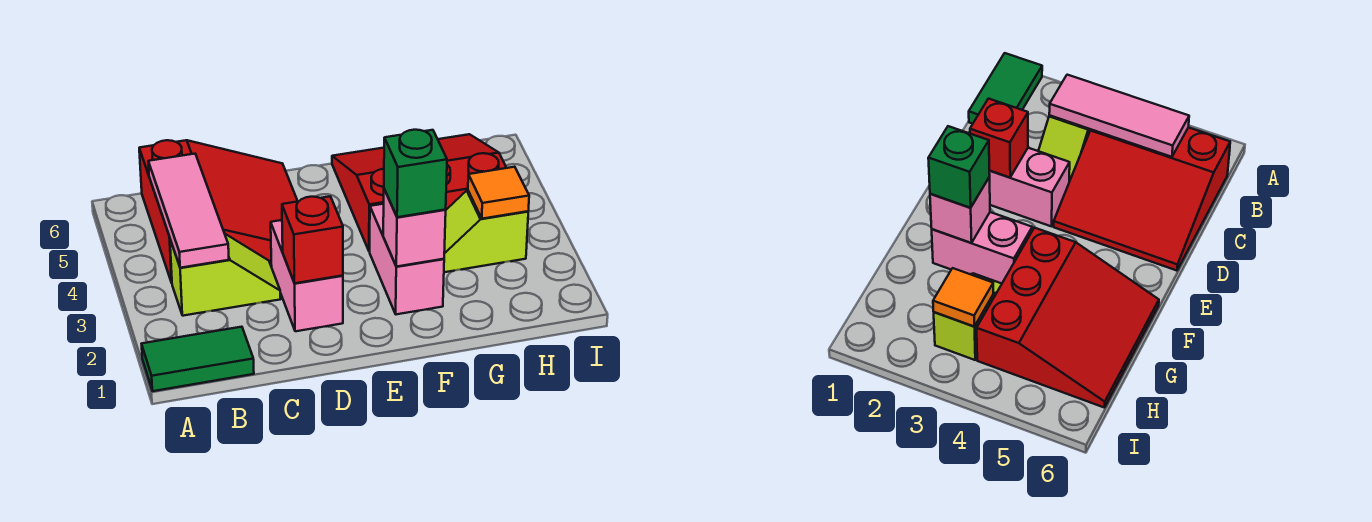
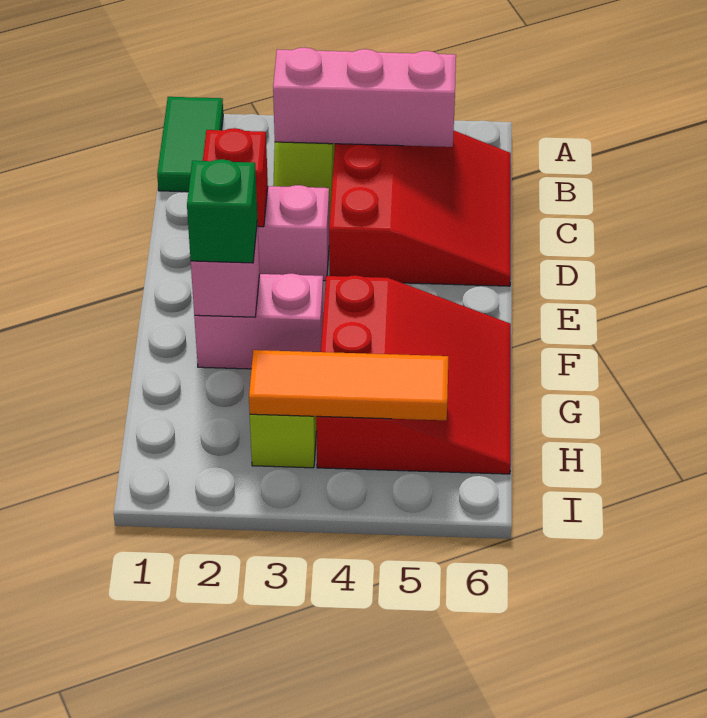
pink tile B3:B5 level 2 -> pink brick B3:B5 level 2
red slope B4:D6 level 1 top B -> red slope B4:D6 level 1 top 4
orange tile H3 level 2 -> orange tile H3:H5 level 2

